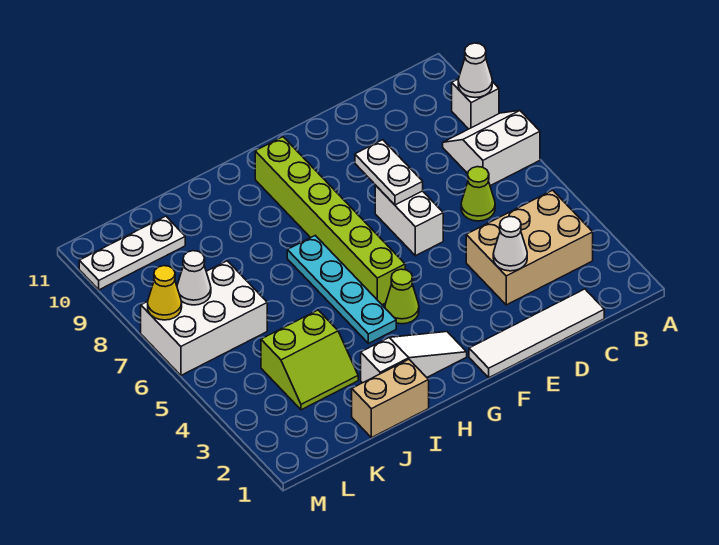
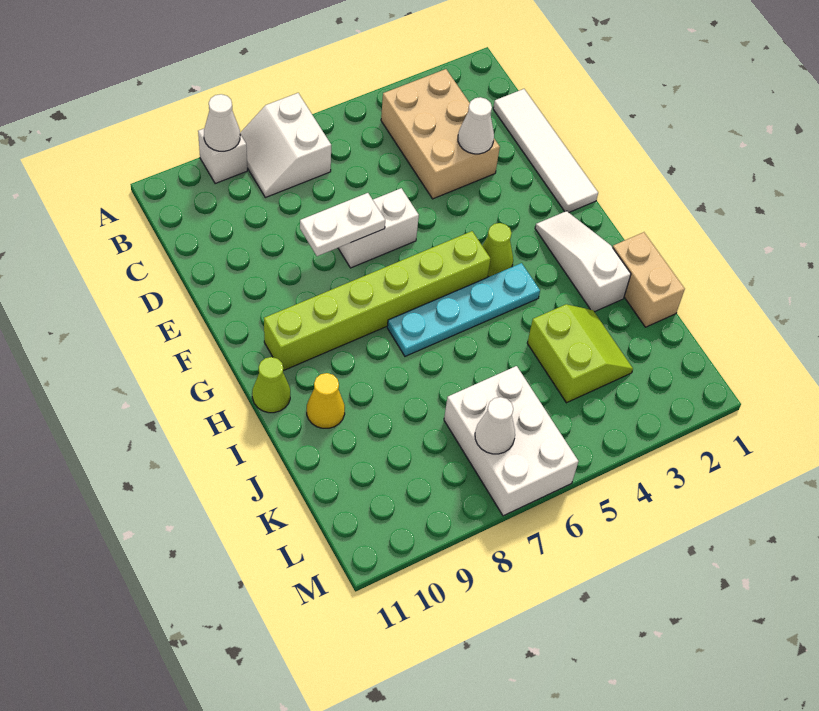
lime cone C6 level 1 -> lime cone H11 level 1
white plate K10:M10 level 1 -> none
yellow cone M7 level 2 -> yellow cone I10 level 1

